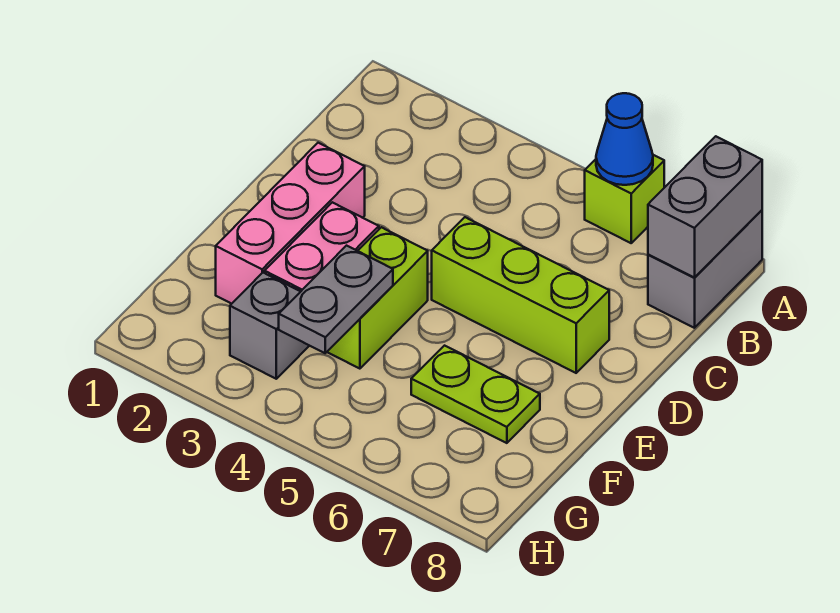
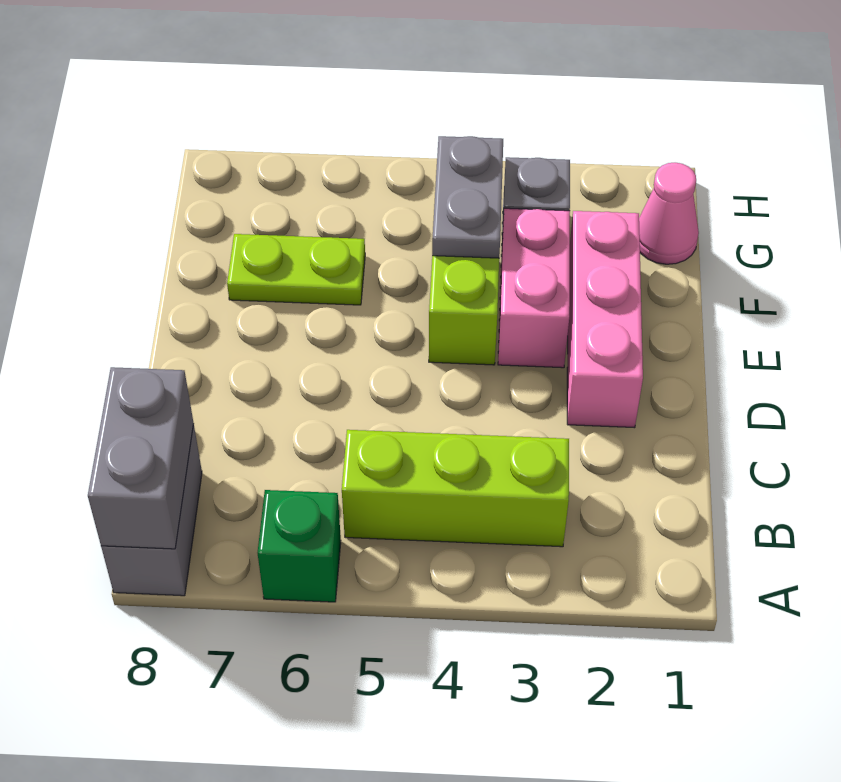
lime brick A6 level 1 -> green brick A6 level 1
blue cone A6 level 2 -> none
lime brick D5:D7 level 1 -> lime brick B3:B5 level 1
none -> pink cone G1 level 1

